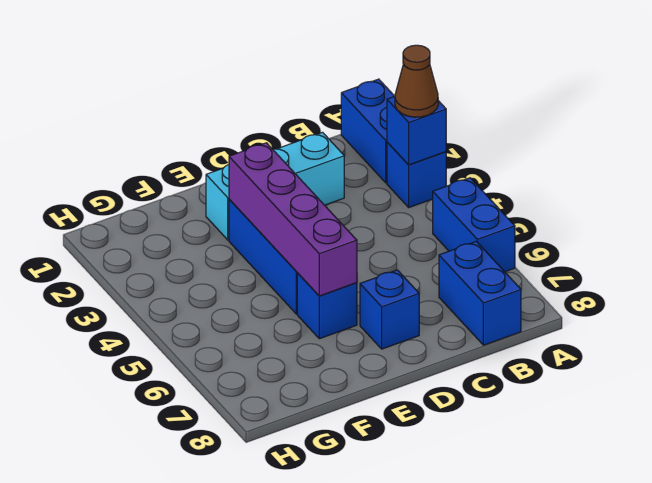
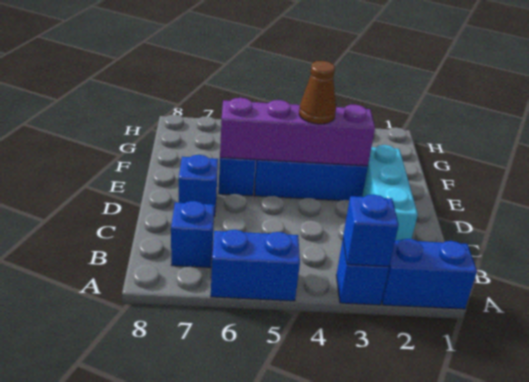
brown cone A3 level 3 -> brown cone E4 level 3
blue brick B7:B8 level 1 -> blue brick B7 level 1

